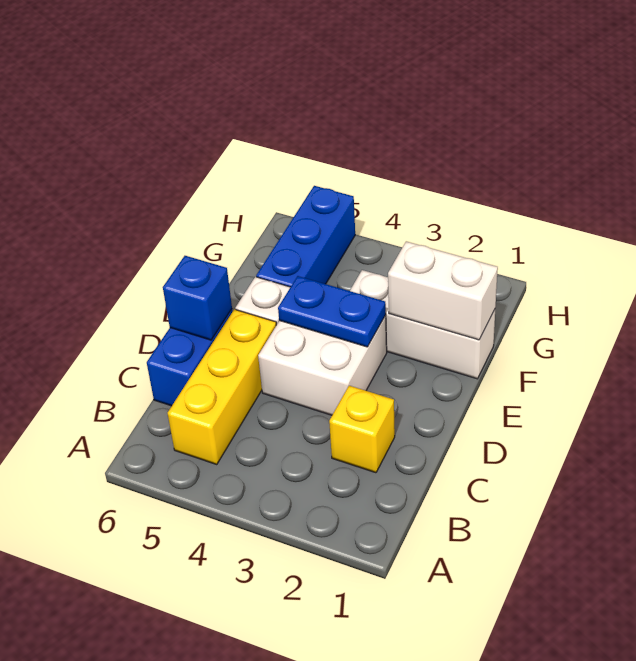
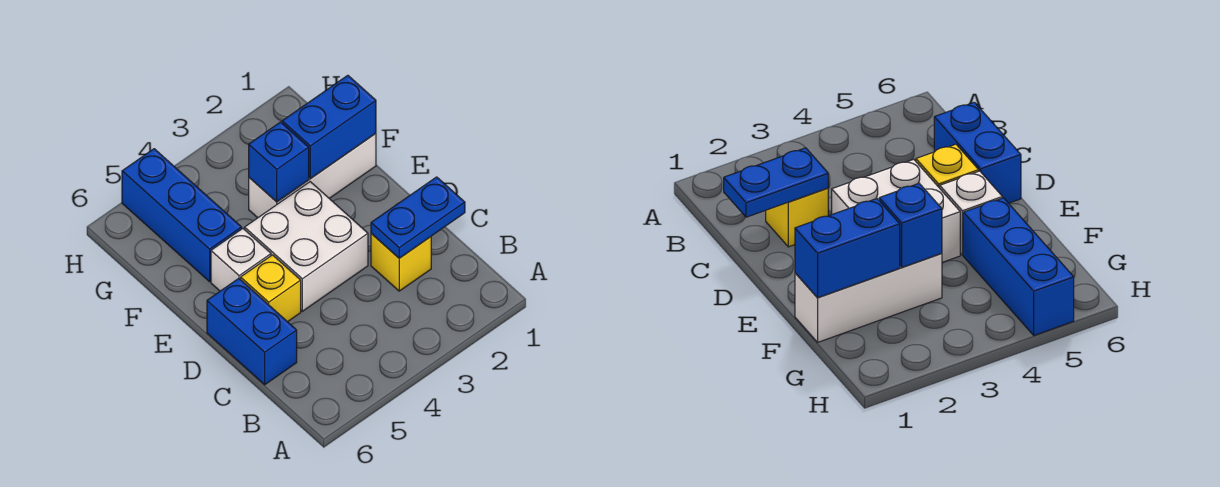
yellow brick B5:D5 level 1 -> yellow brick D5 level 1
blue brick D6 level 2 -> blue brick F3 level 2
blue plate E3:E4 level 2 -> blue plate C1:C2 level 2
white brick F1:F2 level 2 -> blue brick F1:F2 level 2

